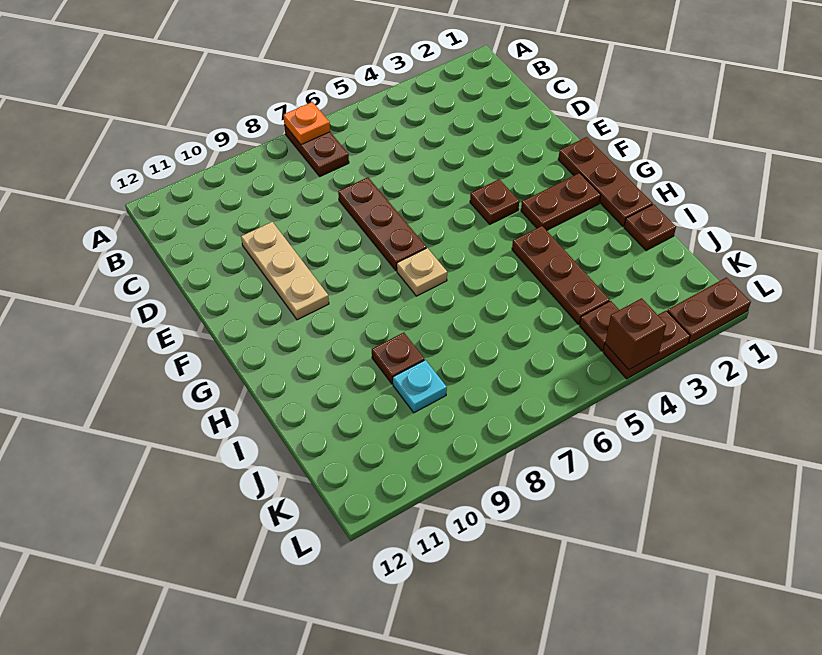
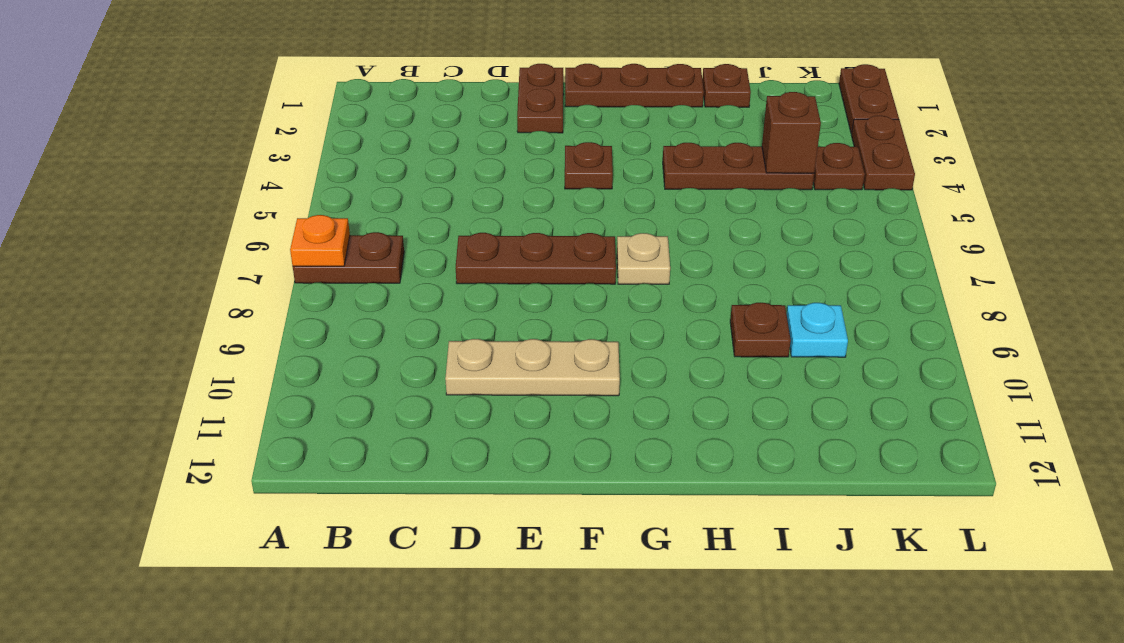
brown plate G2:G3 level 1 -> brown plate E1:E2 level 1
brown brick L4 level 2 -> brown brick J4 level 2

